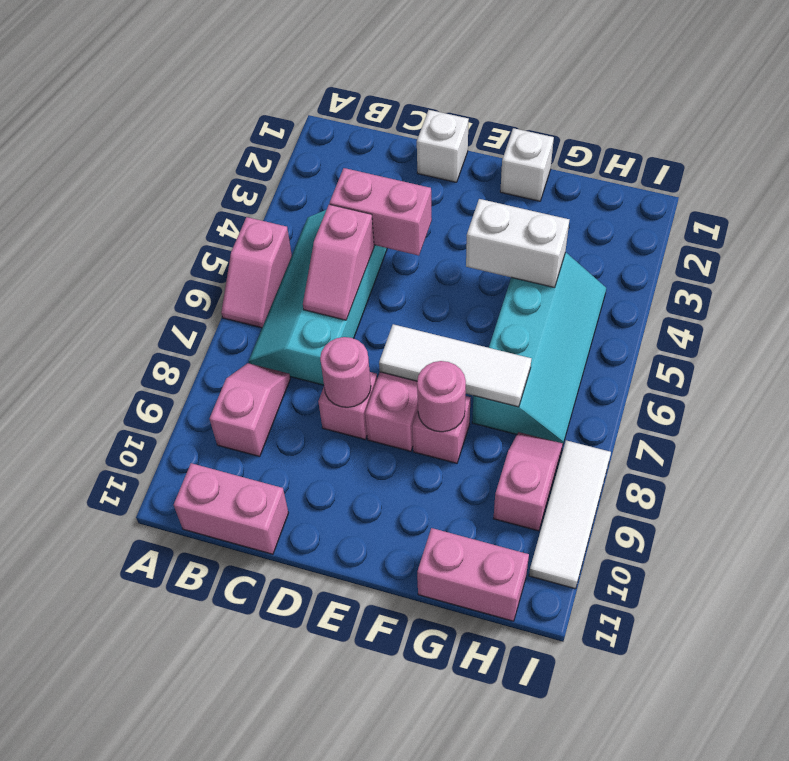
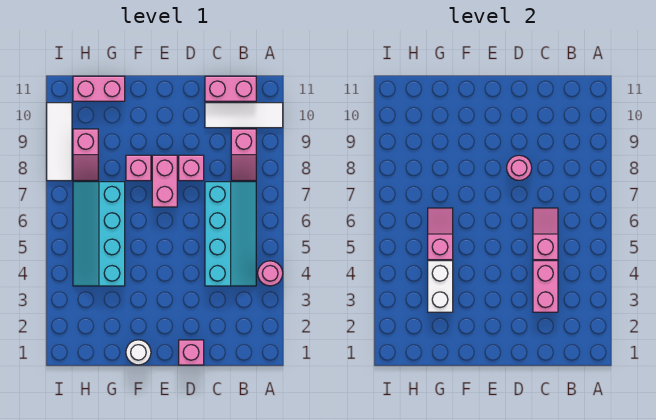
pink slope A5:A6 level 1 top 5 -> pink slope G5:G6 level 2 top 5
pink brick C4:D4 level 2 -> pink brick C3:C4 level 2
white brick D1 level 1 -> pink brick D1 level 1
white tile E7:G7 level 2 -> white tile A10:C10 level 1
white brick F1 level 1 -> white round brick F1 level 1
white brick F4:G4 level 2 -> white brick G3:G4 level 2
pink round brick F8 level 2 -> pink round brick A4 level 1

